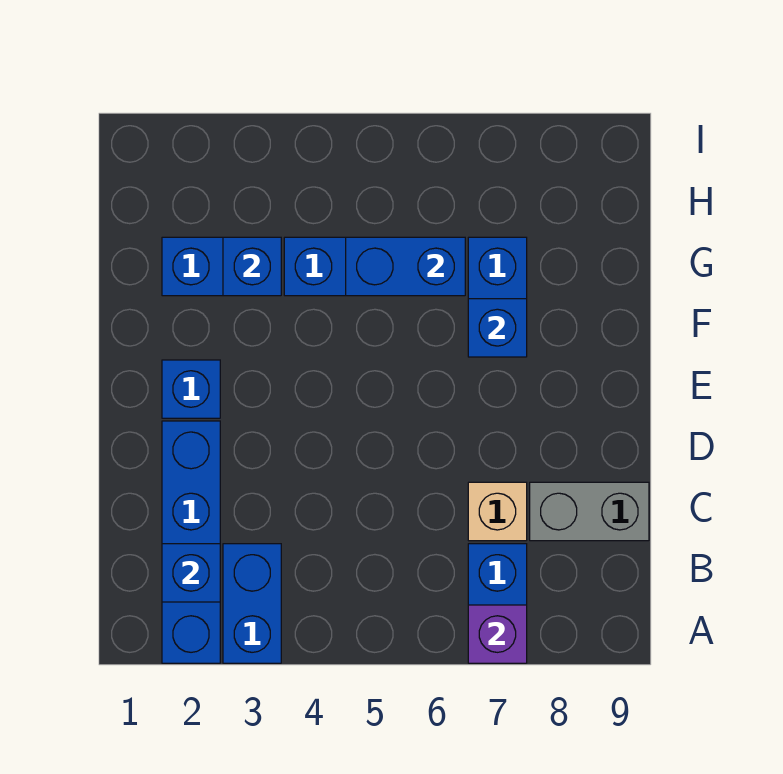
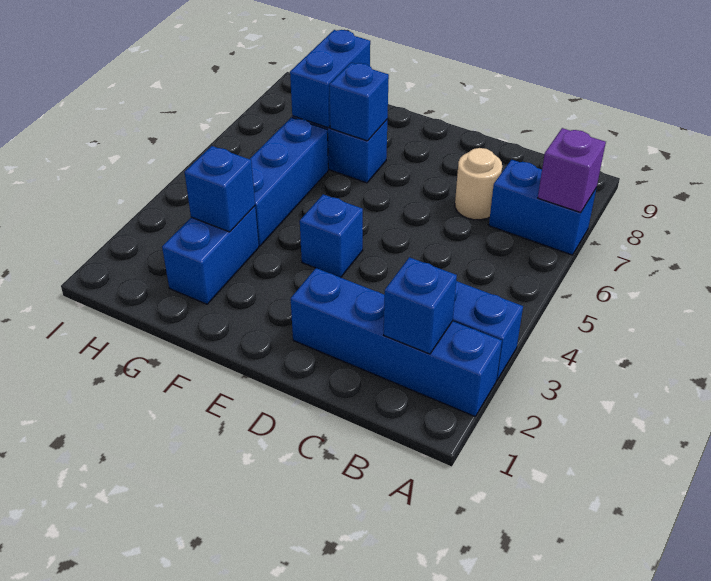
tan brick C7 level 1 -> tan round brick C7 level 1
grey brick C8:C9 level 1 -> none
blue brick E2 level 1 -> blue brick E4 level 1
blue brick G5:G6 level 2 -> blue brick G7:G8 level 2

